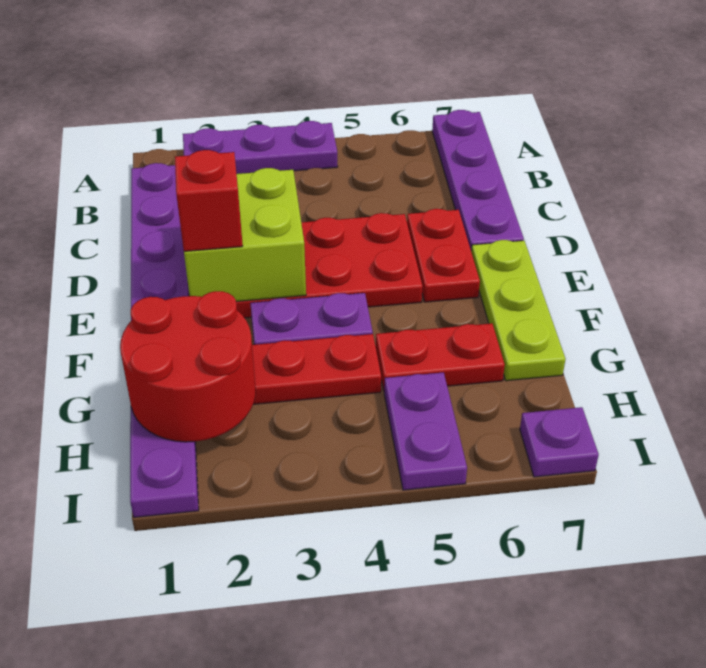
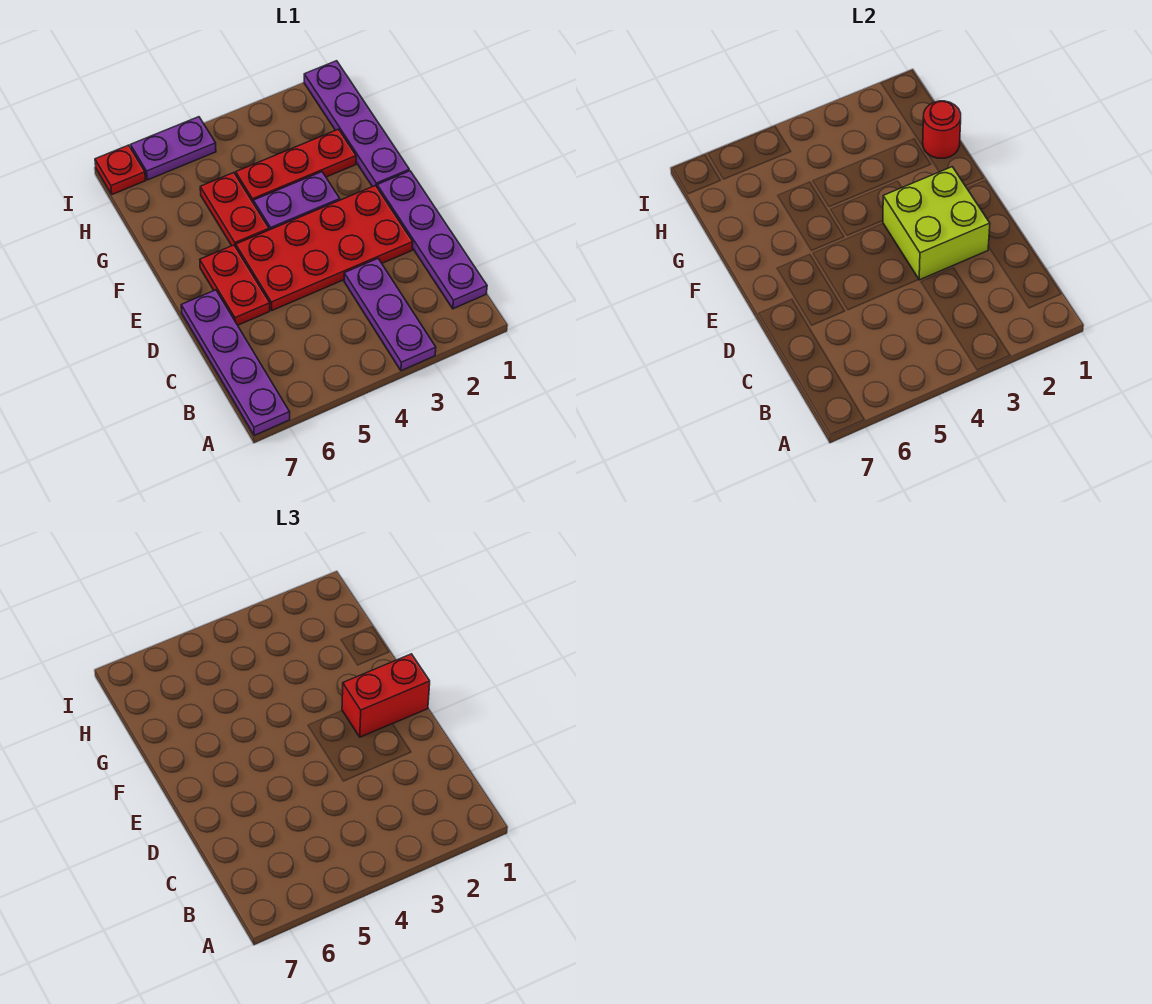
purple plate A2:A4 level 1 -> purple plate A3:C3 level 1
red brick E2 level 3 -> red brick E1:E2 level 3
lime plate E7:G7 level 1 -> none
red round brick G1:H2 level 2 -> red round brick G1 level 2
red plate G5:G6 level 1 -> red plate F5:G5 level 1
purple plate H5:I5 level 1 -> purple plate I5:I6 level 1
purple plate I7 level 1 -> red plate I7 level 1

